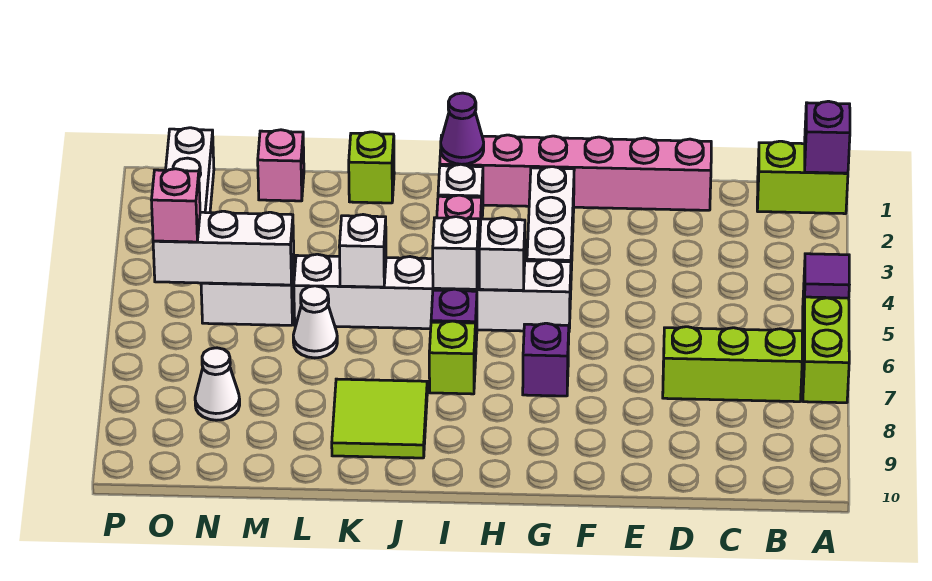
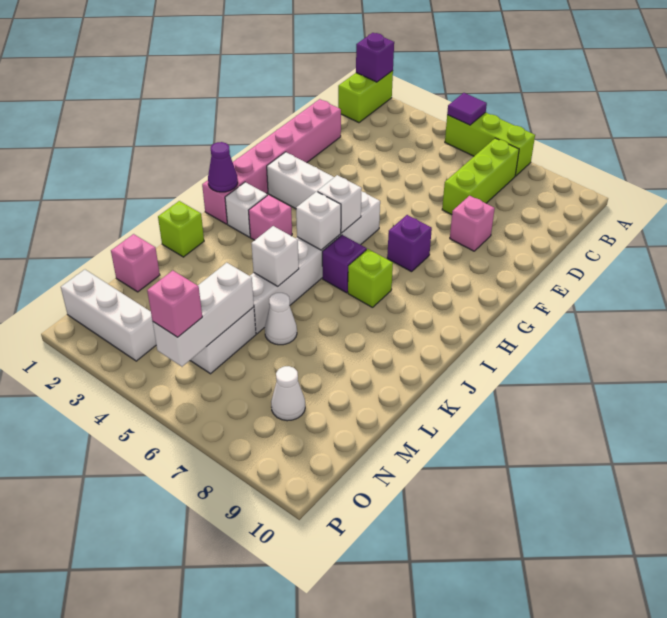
none -> pink brick E8 level 1
lime tile J8:K9 level 1 -> none

